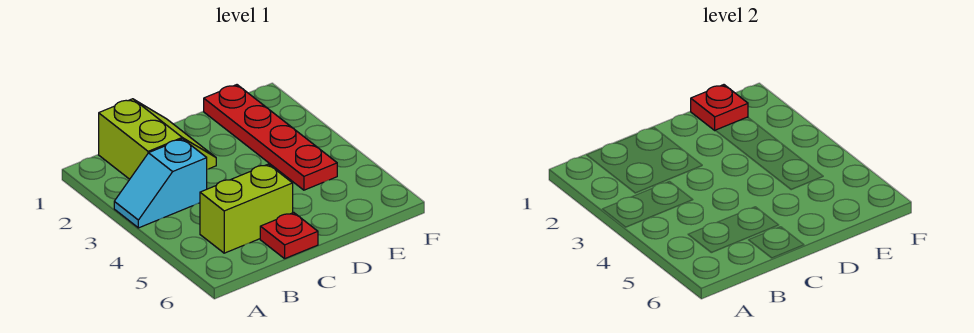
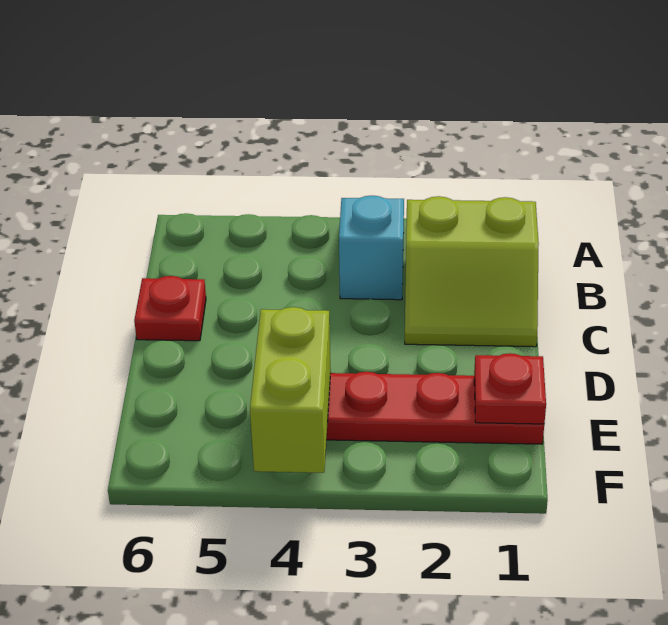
lime brick B5:C5 level 1 -> lime brick E4:F4 level 2

